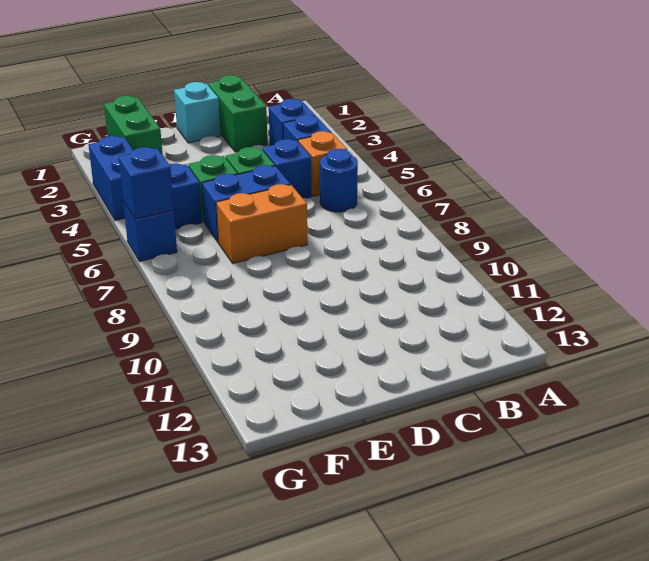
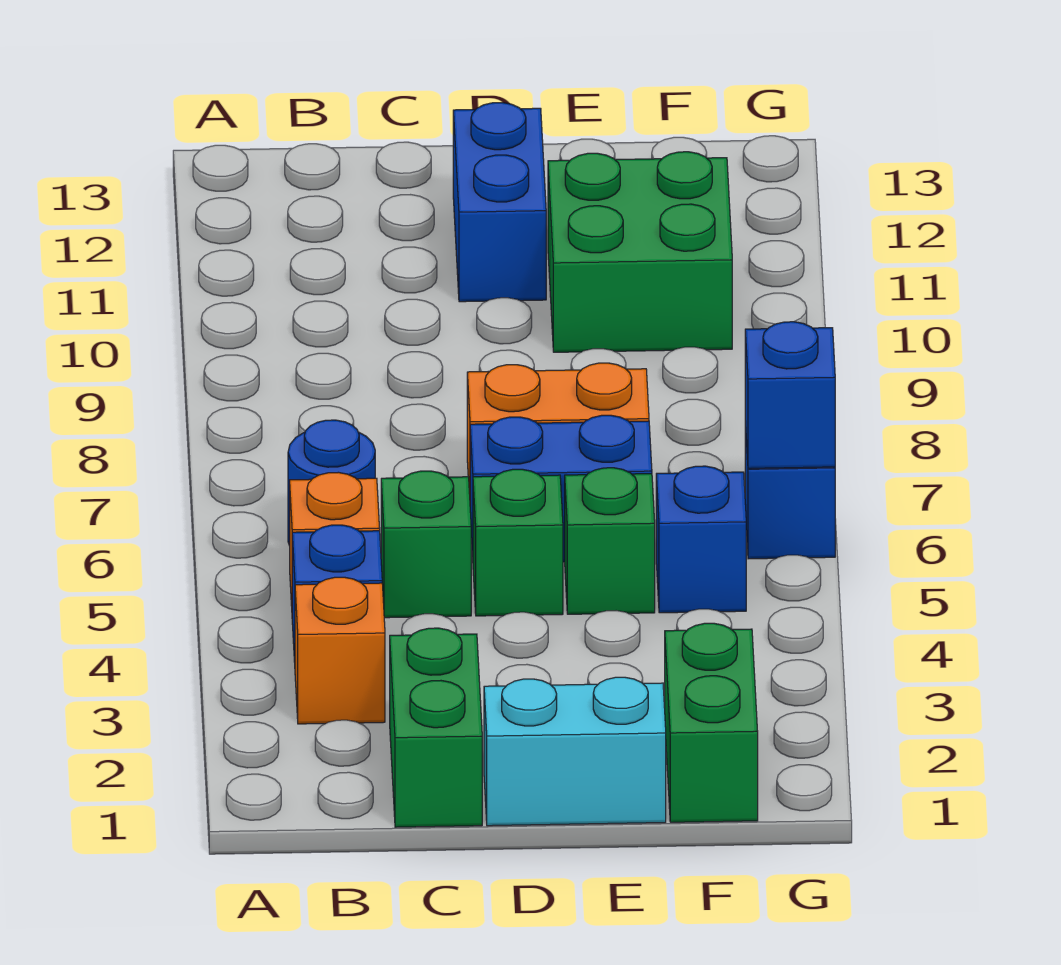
blue brick B3 level 1 -> orange brick B3 level 1
blue brick C5 level 1 -> green brick C5 level 1
cyan brick D1 level 1 -> cyan brick D1:E1 level 1
none -> green brick E10:F11 level 1
blue brick G3:G4 level 1 -> blue brick D11:D12 level 1

